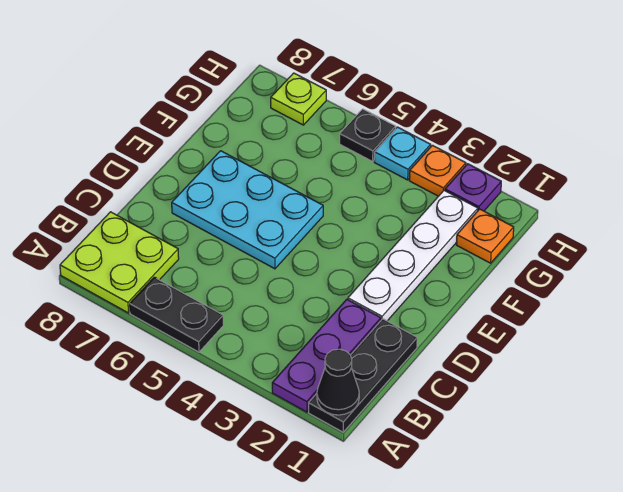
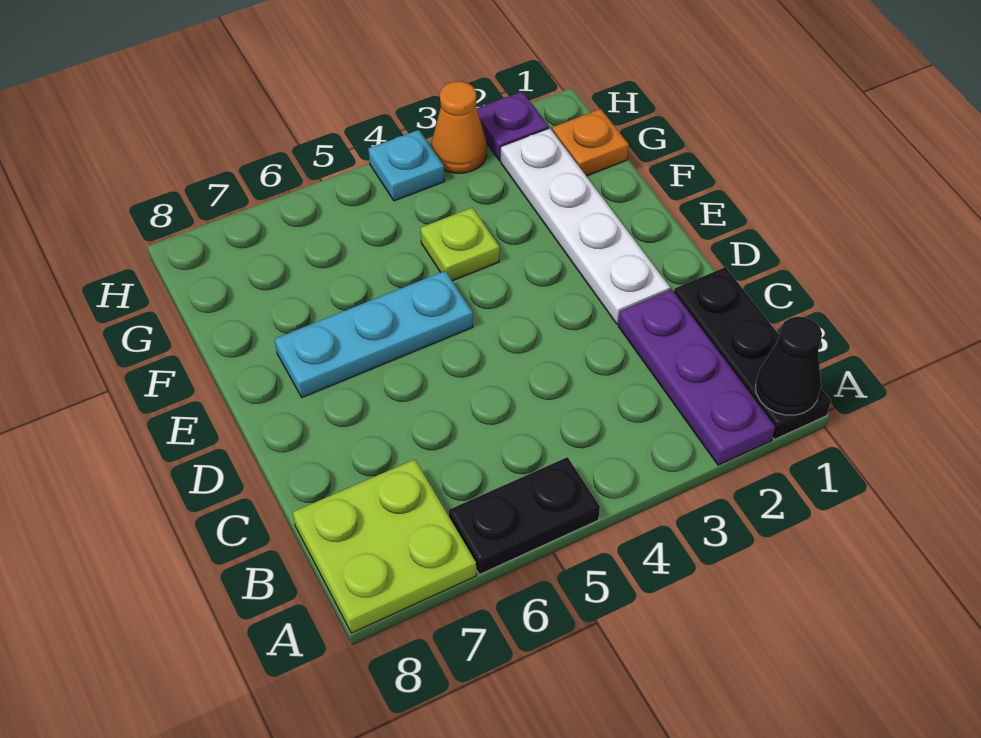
cyan plate D5:E7 level 1 -> cyan plate E5:E7 level 1
orange plate H3 level 1 -> orange cone H3 level 1
black plate H5 level 1 -> none
lime plate H7 level 1 -> lime plate F4 level 1

